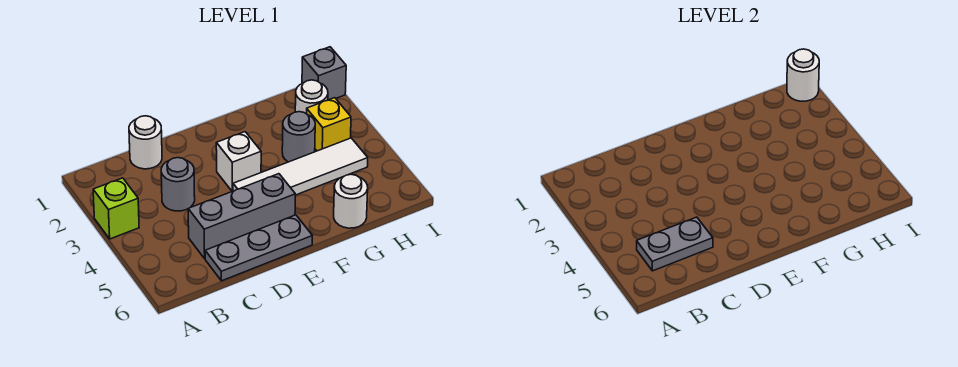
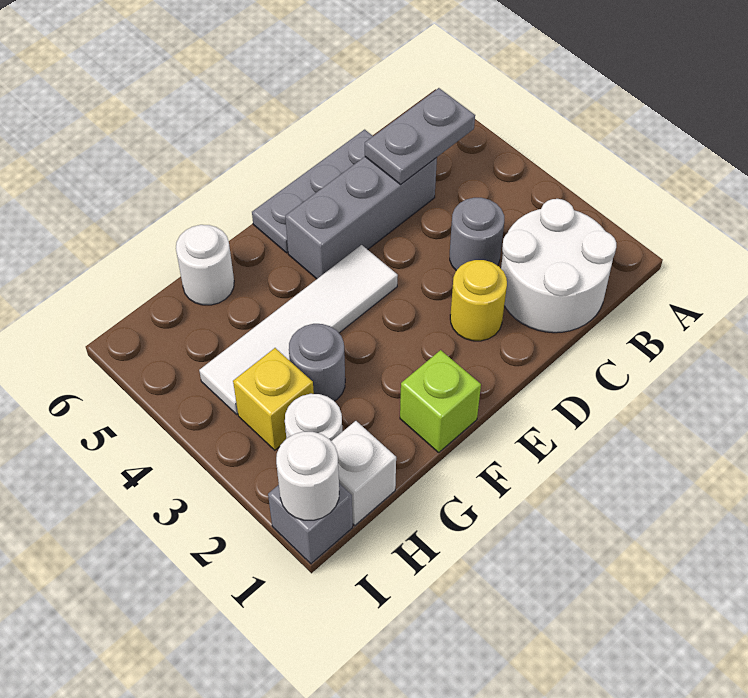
lime brick A3 level 1 -> lime brick F1 level 1
white round brick C1 level 1 -> white round brick B1:C2 level 1
none -> yellow round brick D2 level 1
white brick E3 level 1 -> white brick H1 level 1

